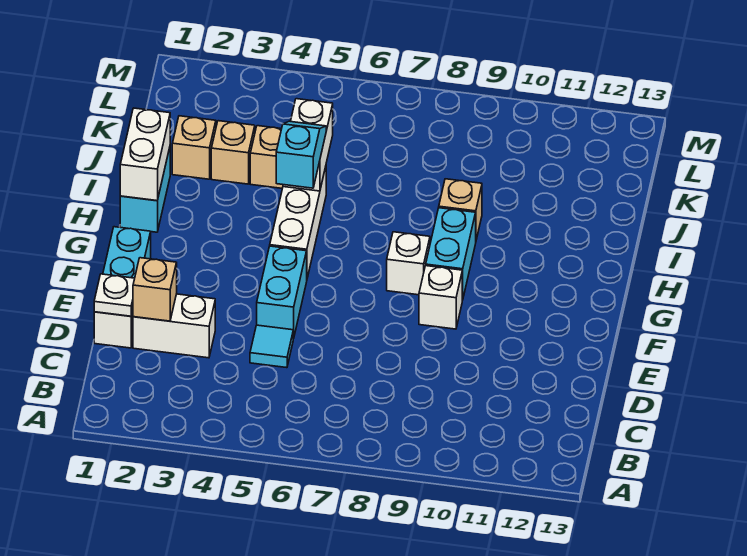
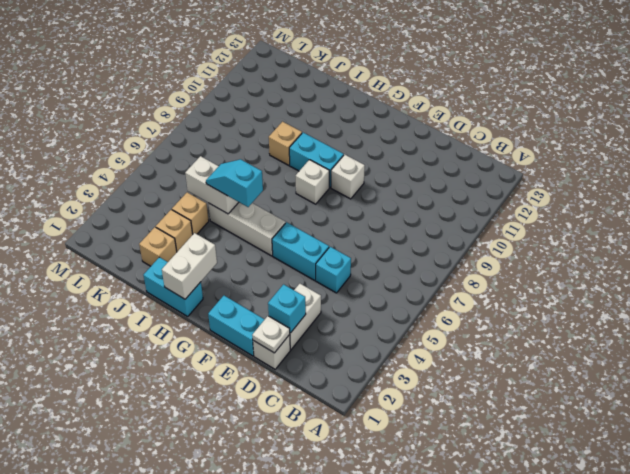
tan brick D2 level 2 -> cyan brick D2 level 2
cyan tile D5 level 1 -> cyan brick D5 level 1
white brick H1:I1 level 2 -> white brick H1:H2 level 2

